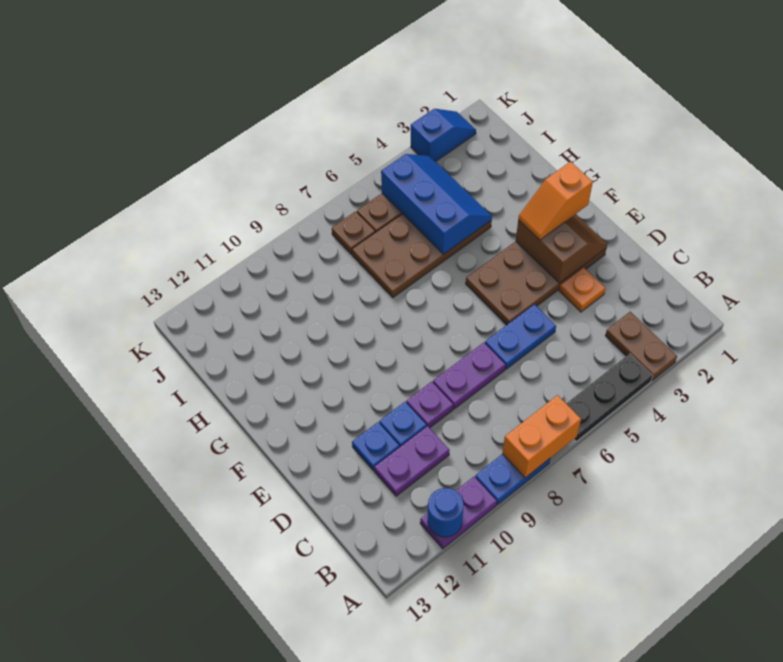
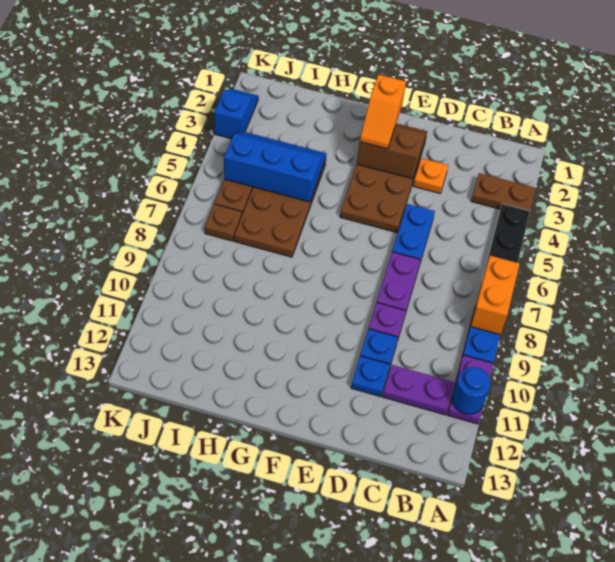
purple plate C10:C11 level 1 -> purple plate B11:C11 level 1

